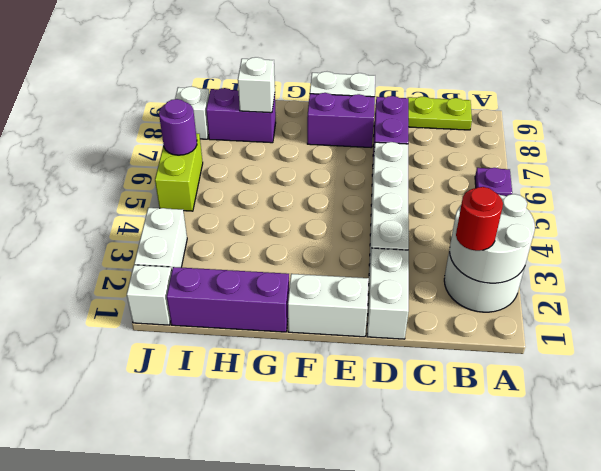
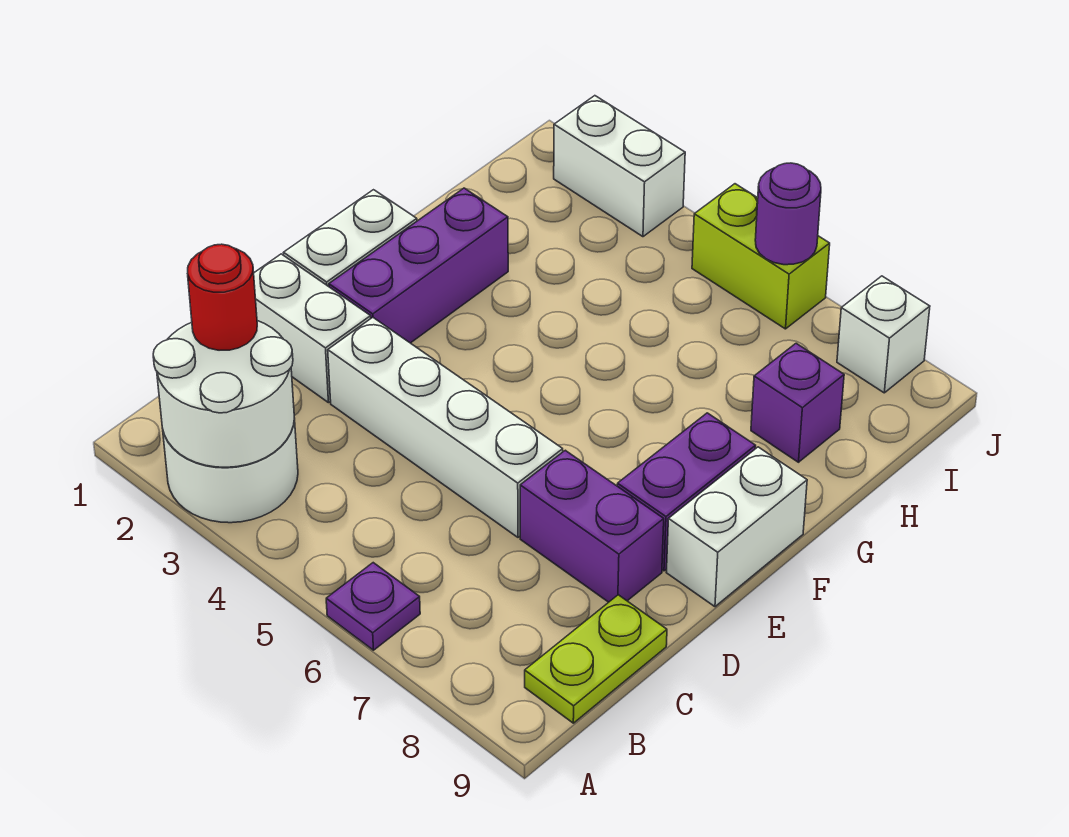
purple brick G1:I1 level 1 -> purple brick E2:G2 level 1
purple brick H8:I8 level 1 -> purple brick H8 level 1
white brick H8 level 2 -> none
white brick J1 level 1 -> none

